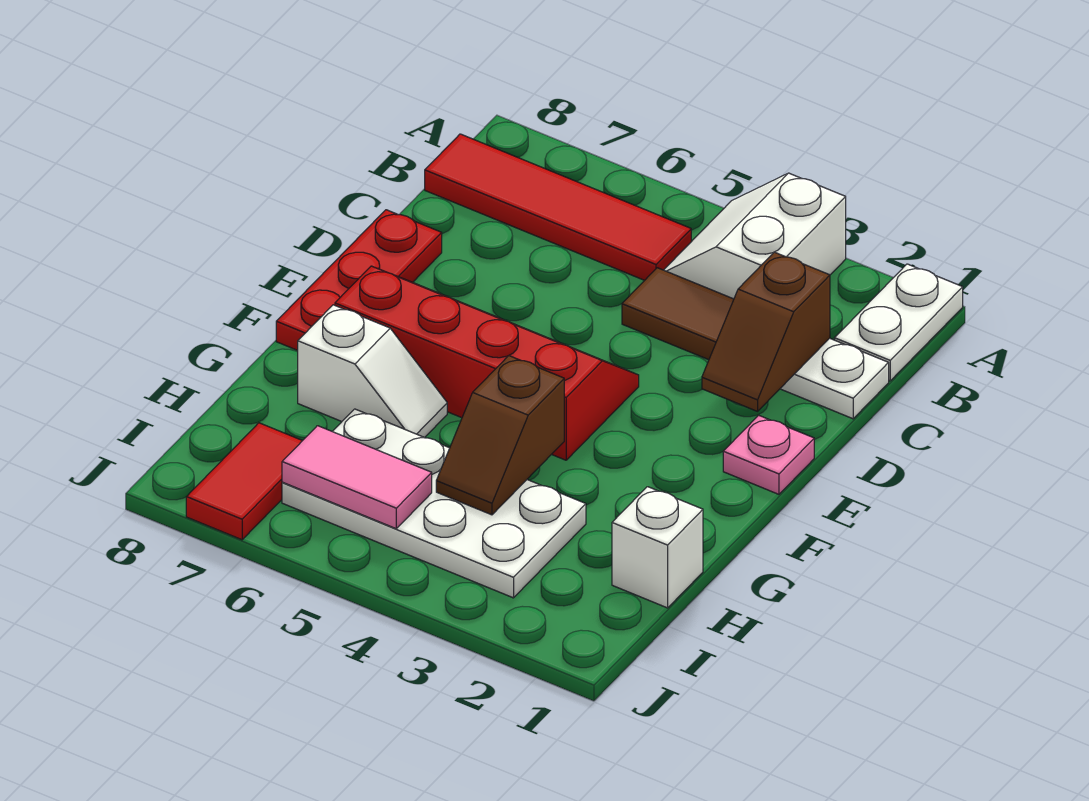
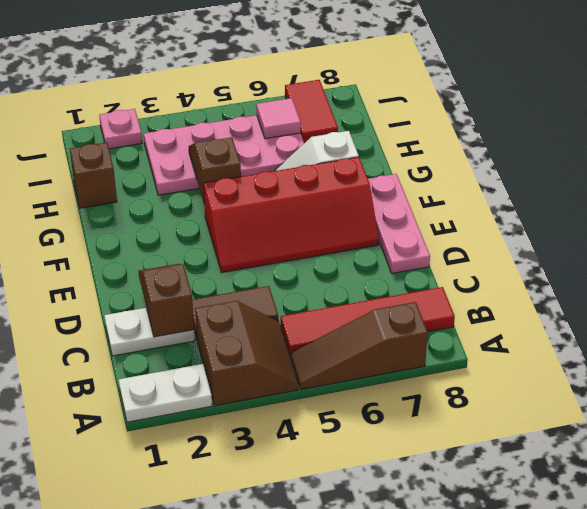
white plate A1:B1 level 1 -> white plate A1:A2 level 1
white slope A3:B4 level 1 top 3 -> brown slope A3:B4 level 1 top 3
none -> brown slope A5:A7 level 1 top 7
red plate D8:F8 level 1 -> pink plate D8:F8 level 1
pink plate E1 level 1 -> pink plate J2 level 1
white brick H1 level 1 -> brown brick H1 level 1
white plate H3:I6 level 1 -> pink plate H3:I6 level 1
pink tile I5:I6 level 2 -> pink tile I6 level 2

